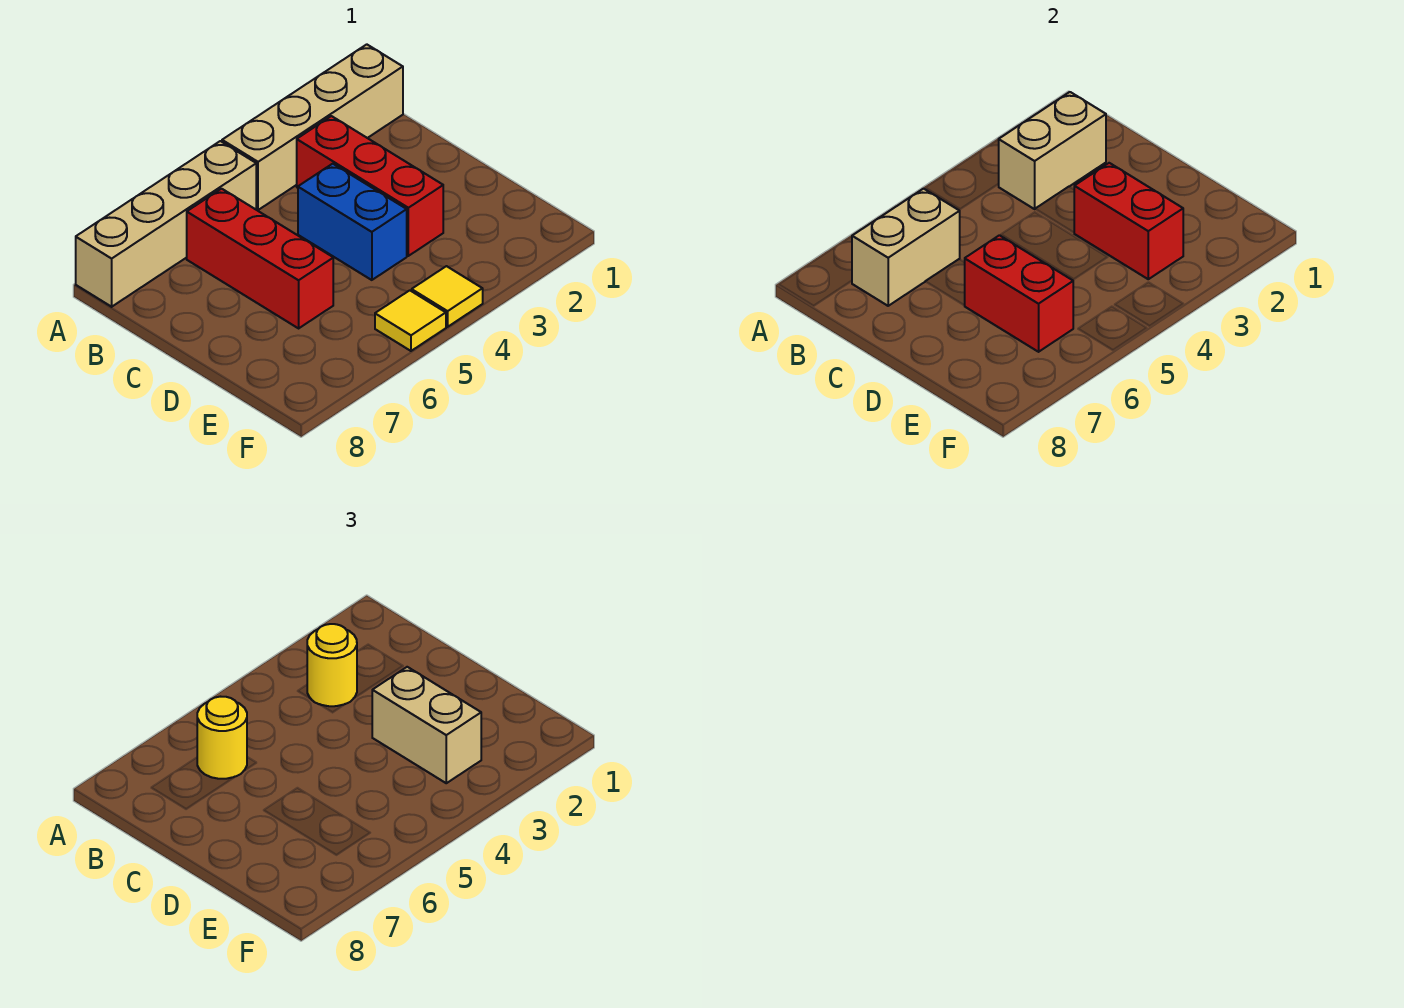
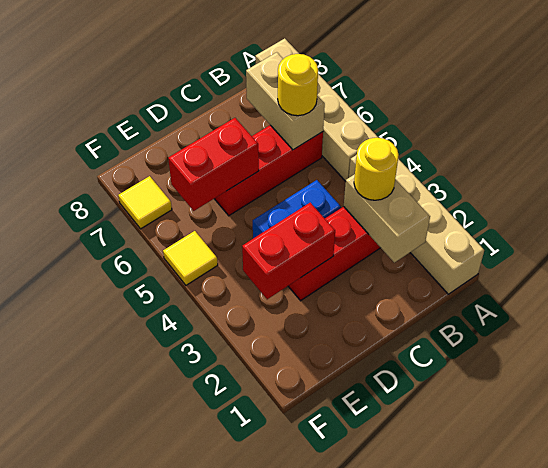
tan brick D3:E3 level 3 -> none
yellow tile F4 level 1 -> yellow tile F7 level 1

